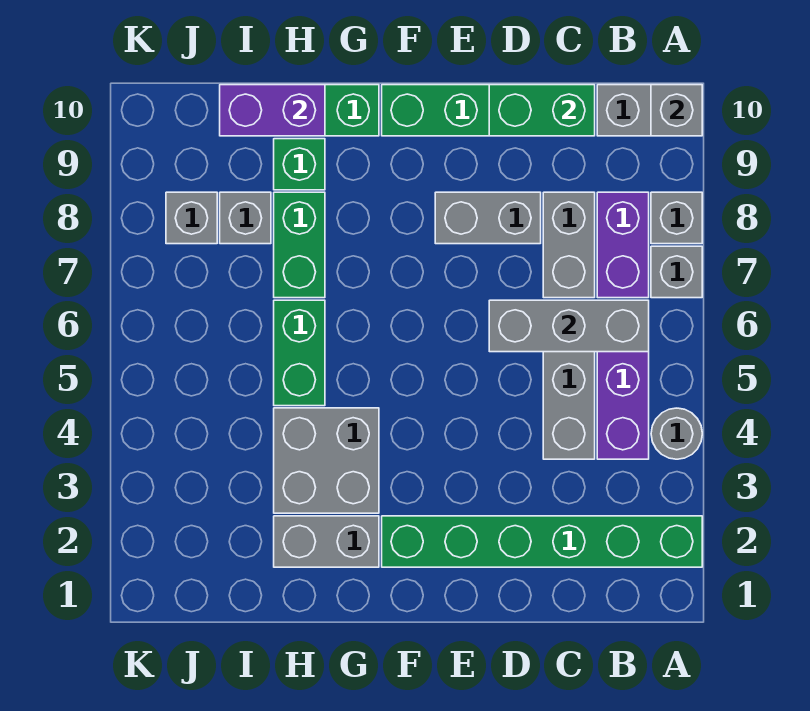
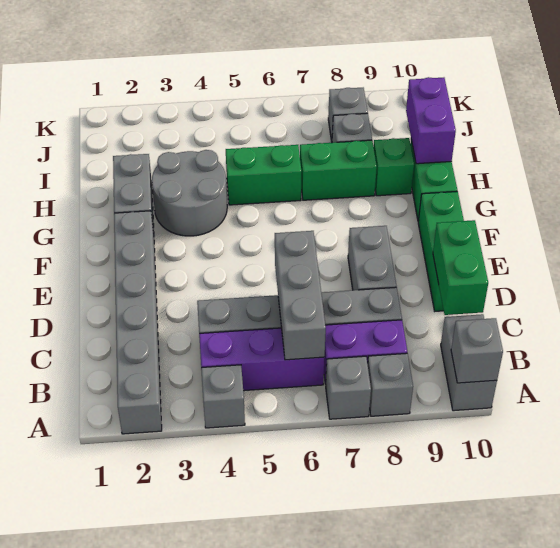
green brick A2:F2 level 1 -> grey brick A2:F2 level 1
grey round brick A4 level 1 -> grey brick A4 level 1
grey brick G3:H4 level 1 -> grey round brick G3:H4 level 1

